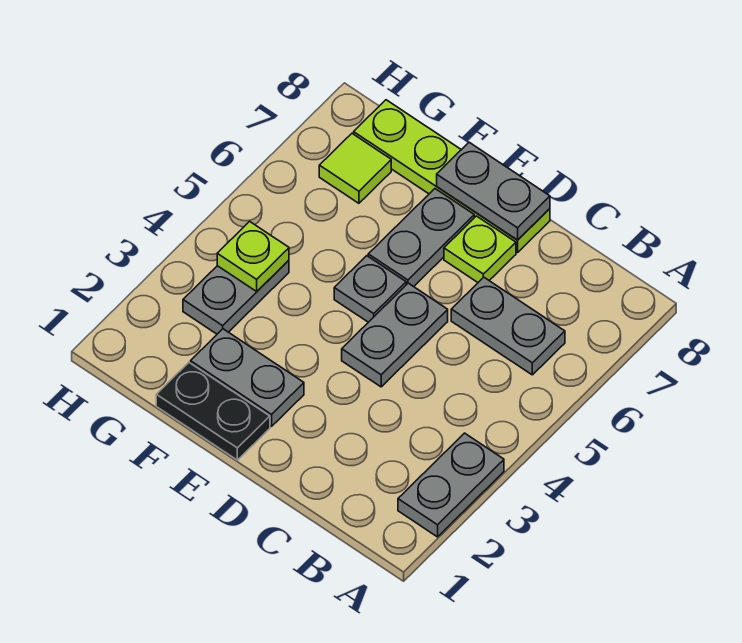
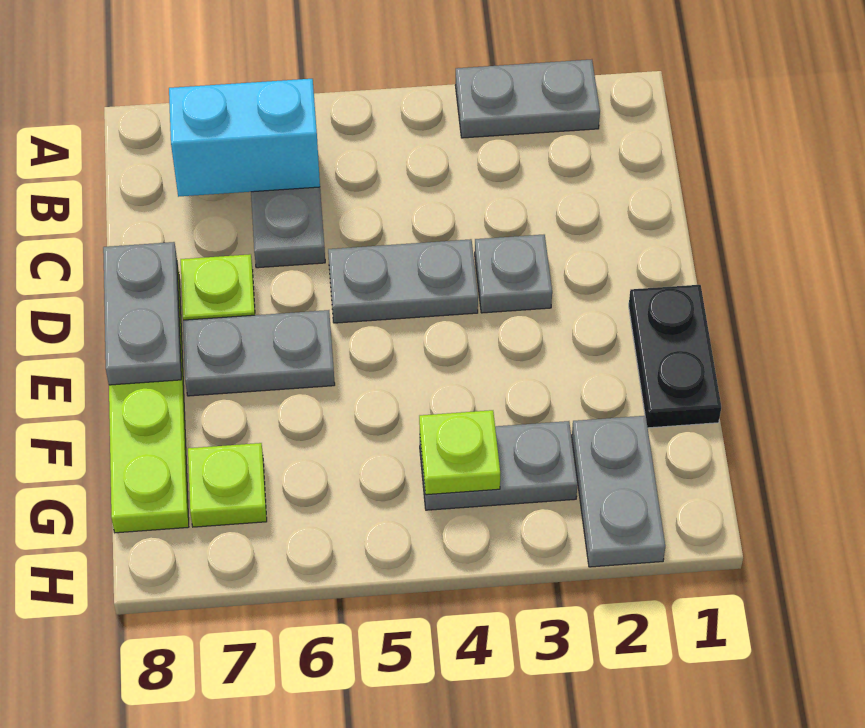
none -> cyan brick B6:B7 level 2
grey plate E2:F2 level 1 -> grey plate G2:H2 level 1
grey plate E5 level 1 -> grey plate D3 level 1
lime tile G7 level 1 -> lime plate G7 level 1

